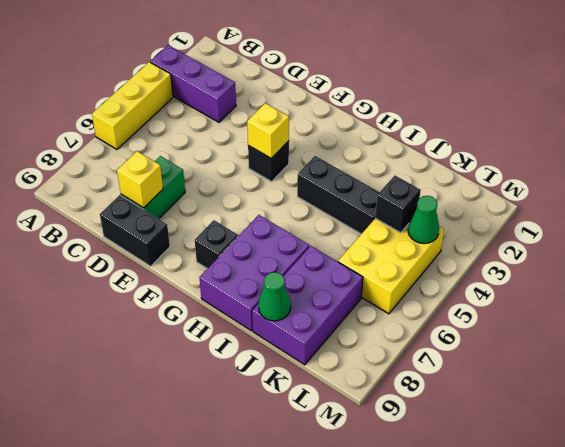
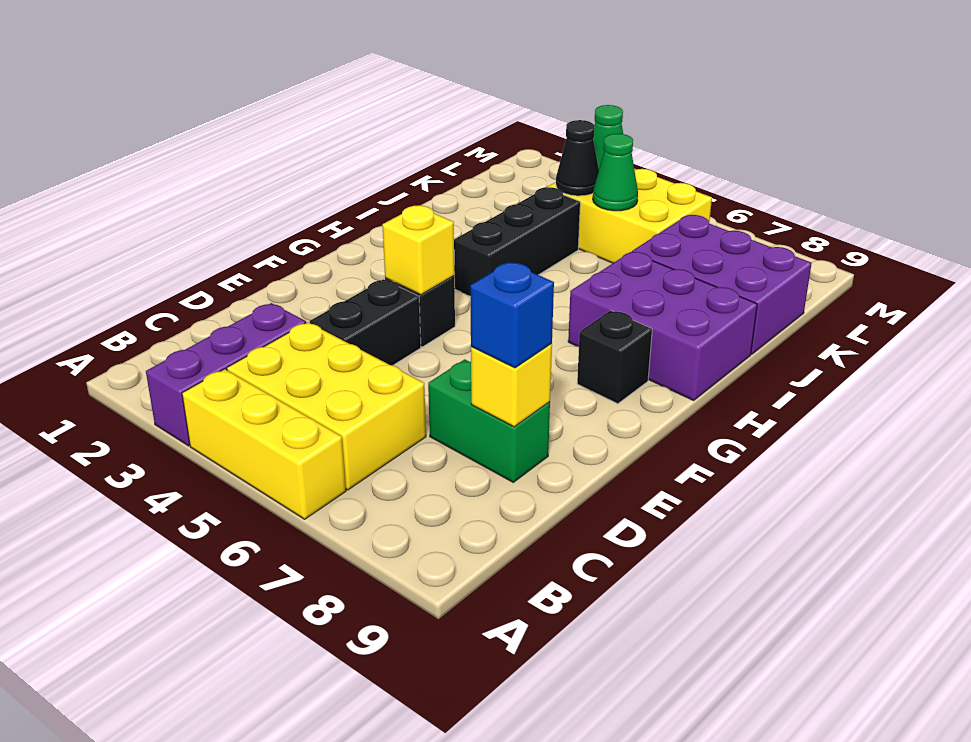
none -> yellow brick B4:C6 level 1
none -> blue brick D8 level 3
black brick D9:E9 level 1 -> black brick D4:E4 level 1
green cone J9 level 2 -> green cone K5 level 2
black brick K4 level 2 -> black cone K4 level 2

